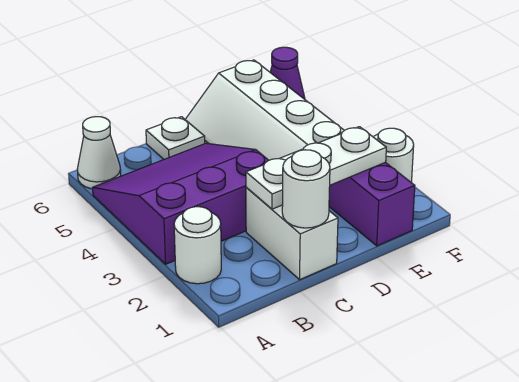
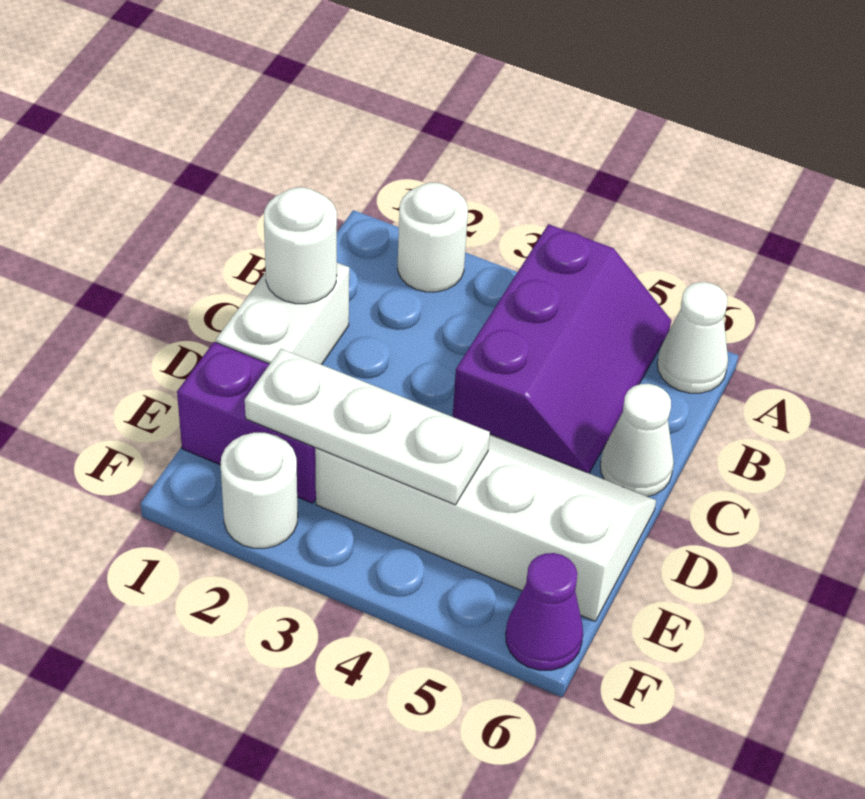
purple slope A3:C5 level 1 top 3 -> purple slope A4:C5 level 1 top 4
white brick C1:C2 level 1 -> white brick C1:D1 level 1
white plate C2:E2 level 2 -> white plate E2:E4 level 2
white plate C6 level 1 -> white cone C6 level 1

